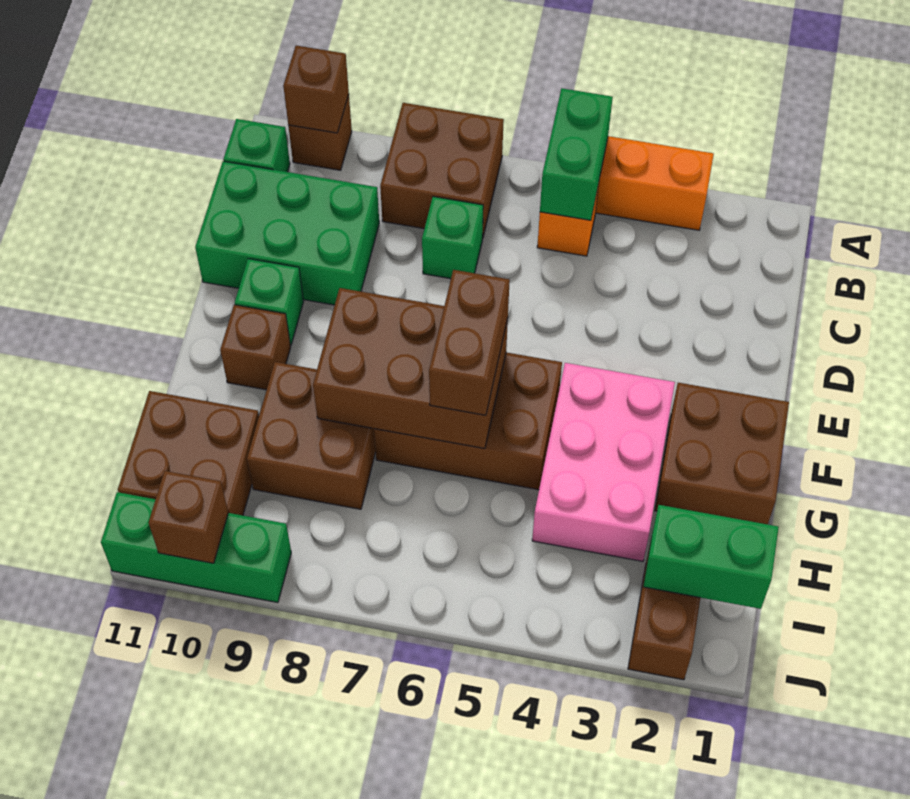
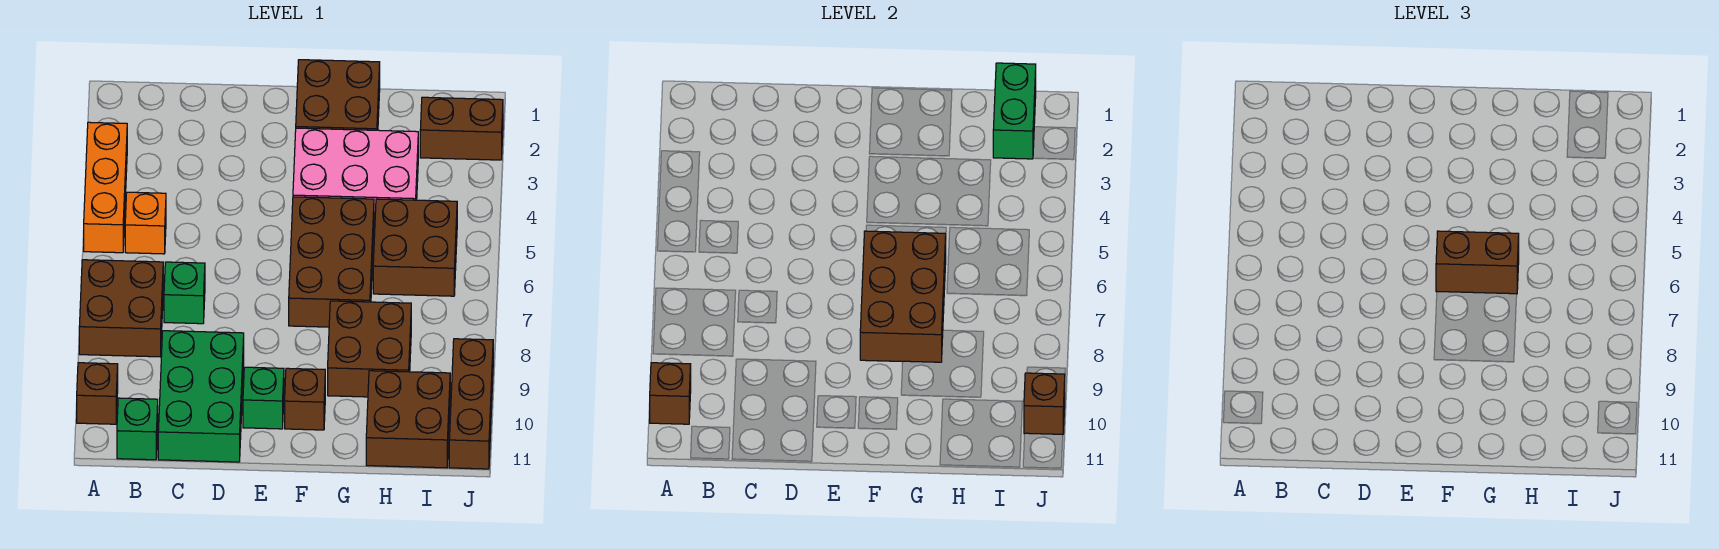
green brick A5:B5 level 2 -> none
none -> brown brick H5:I6 level 1
green brick J9:J11 level 1 -> brown brick J9:J11 level 1

